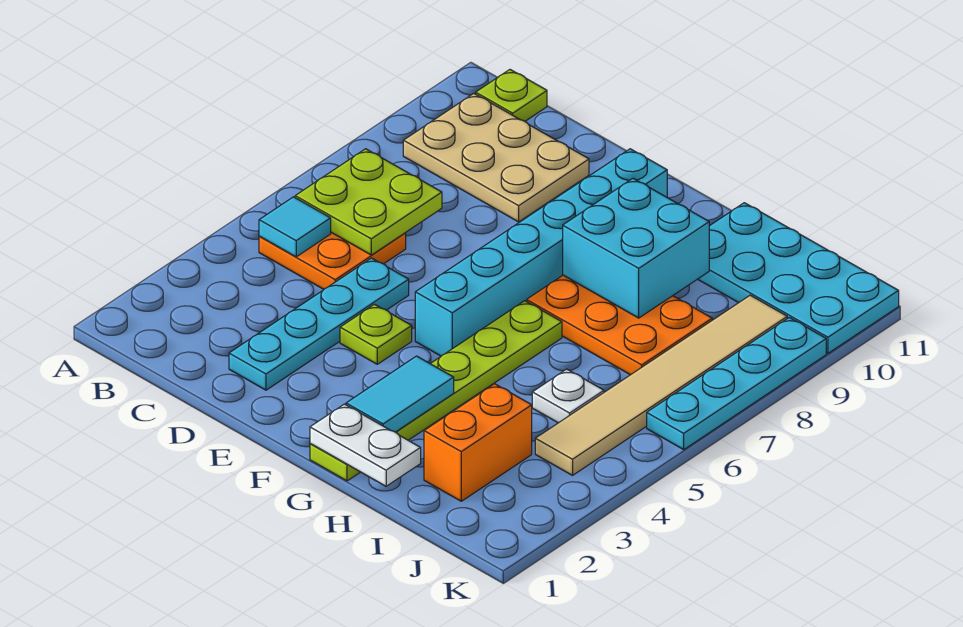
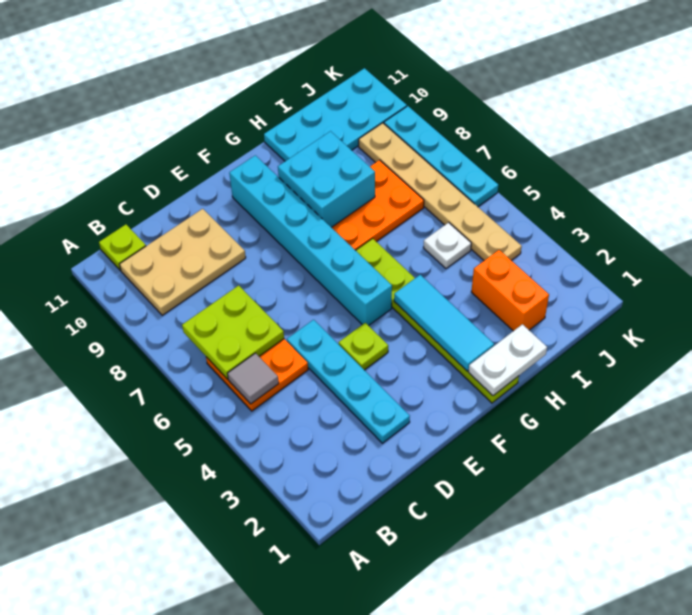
cyan tile B5 level 2 -> grey tile B5 level 2
cyan tile G2:G3 level 2 -> cyan tile G2:G4 level 2
tan tile J4:J9 level 1 -> tan plate J4:J9 level 1

